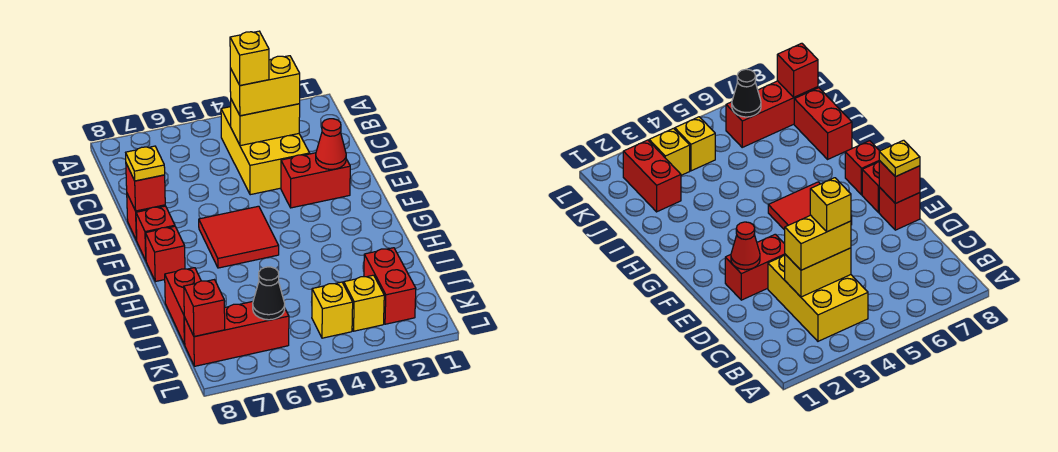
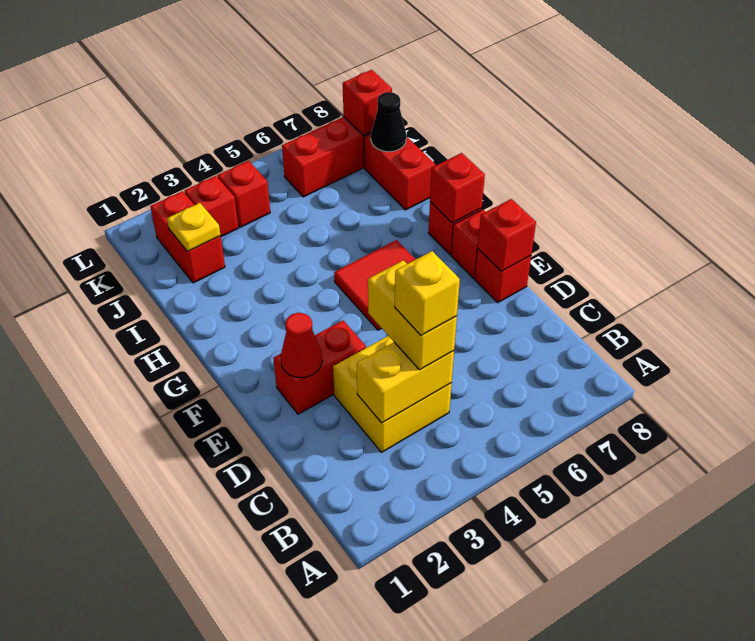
yellow brick B3:D4 level 1 -> yellow brick C3:D4 level 1
yellow brick C3:C4 level 3 -> yellow brick C4:D4 level 3
yellow plate E8 level 3 -> yellow plate J2 level 2
none -> red brick G8 level 2
yellow brick K3 level 1 -> red brick K3 level 1
yellow brick K4 level 1 -> red brick K4 level 1
black cone K6 level 2 -> black cone J8 level 2

